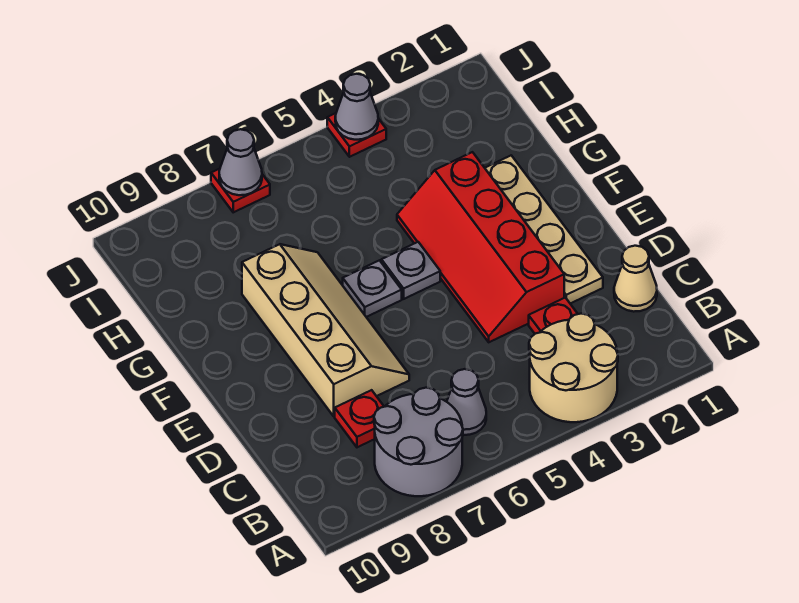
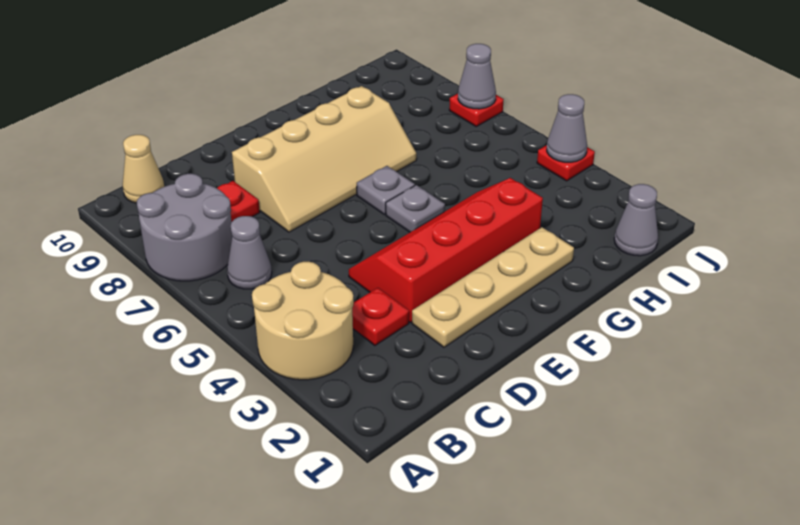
tan cone C1 level 1 -> tan cone B10 level 1
none -> grey cone I1 level 1

